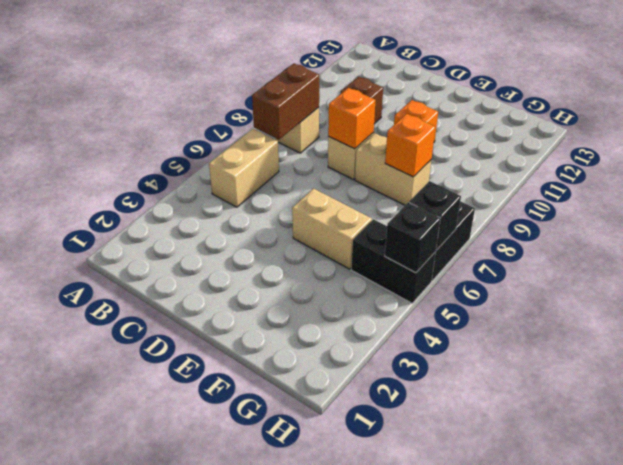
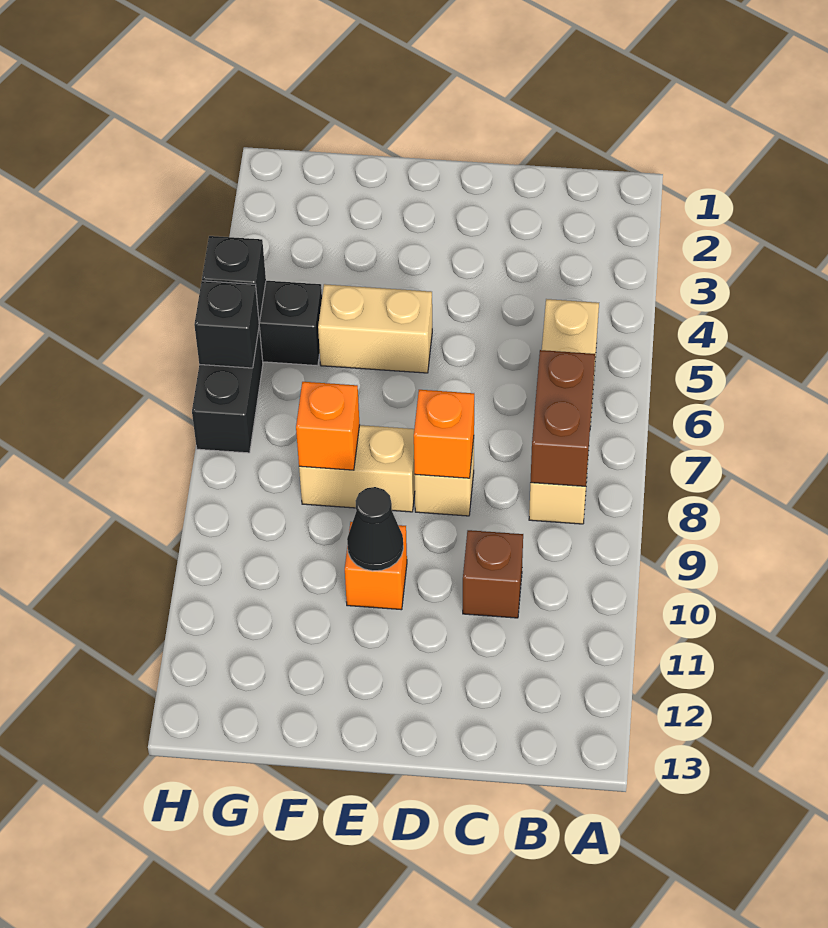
none -> black cone E10 level 2

